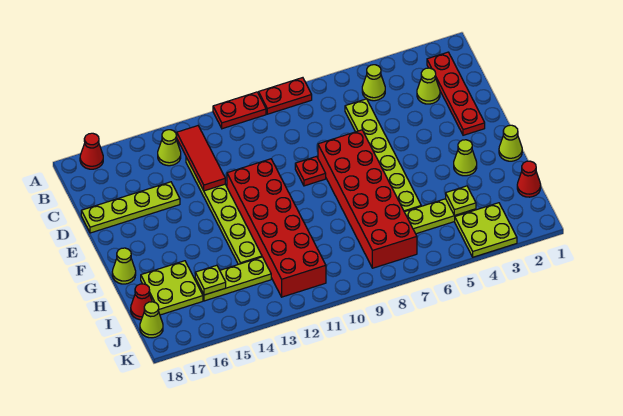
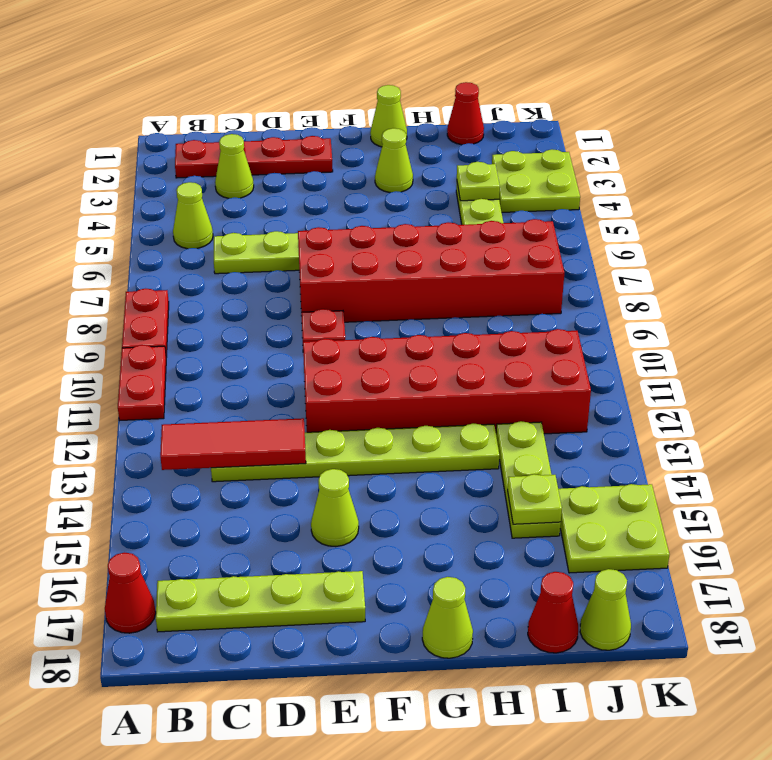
lime cone B14 level 1 -> lime cone E15 level 1
lime plate D15:D18 level 1 -> lime plate B17:E17 level 1
lime plate H16:I17 level 1 -> lime plate J15:K16 level 1

